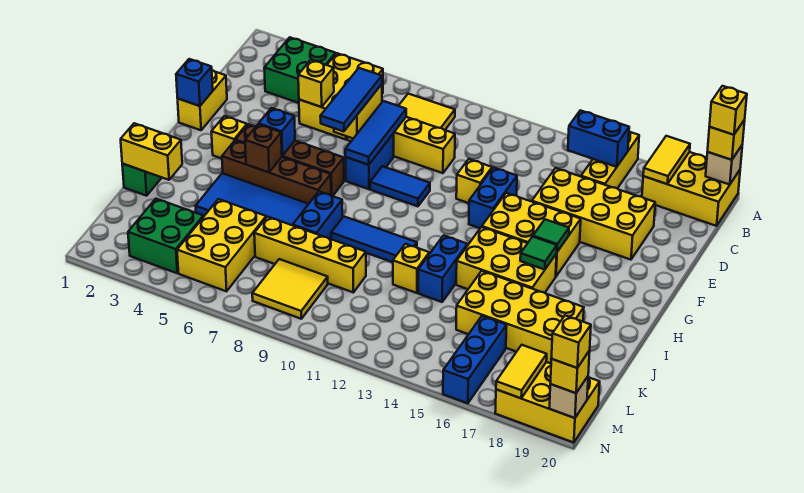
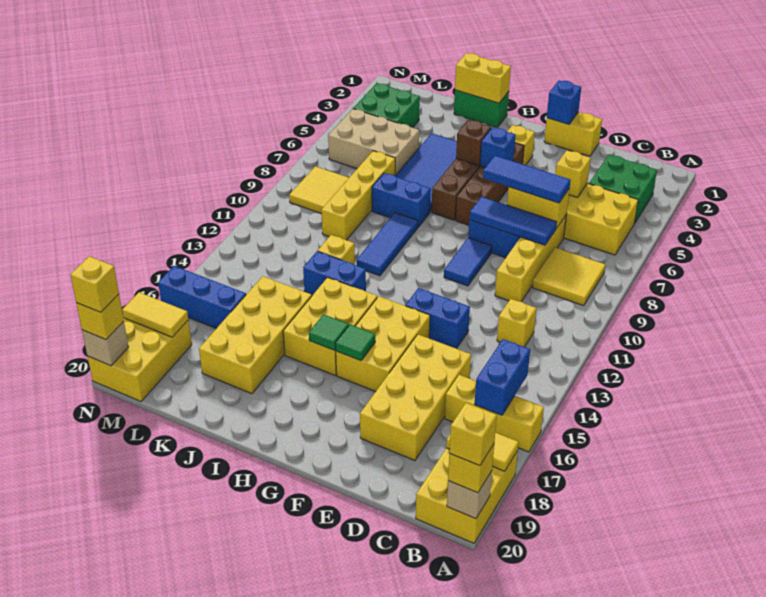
yellow brick E12 level 1 -> yellow brick C12 level 1
yellow brick J1:J2 level 2 -> yellow brick I1:J1 level 2
yellow brick K5:M6 level 1 -> tan brick K5:M6 level 1

